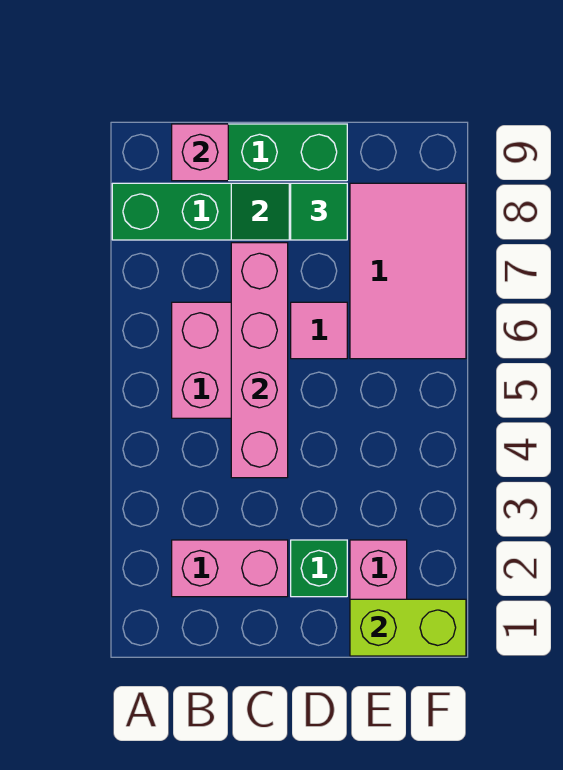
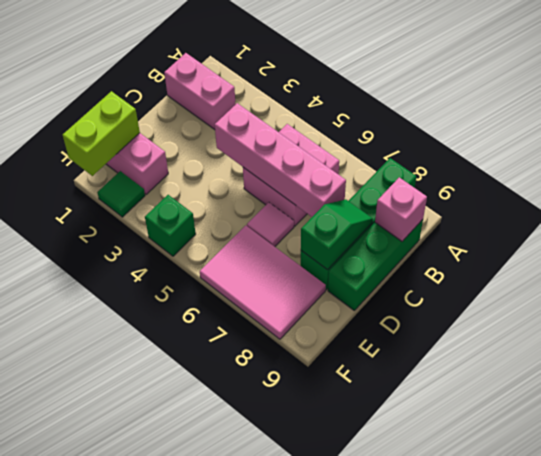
pink brick B2:C2 level 1 -> pink brick B1:B2 level 1
green brick D2 level 1 -> green brick F4 level 1
green tile D8 level 3 -> green tile F2 level 1

